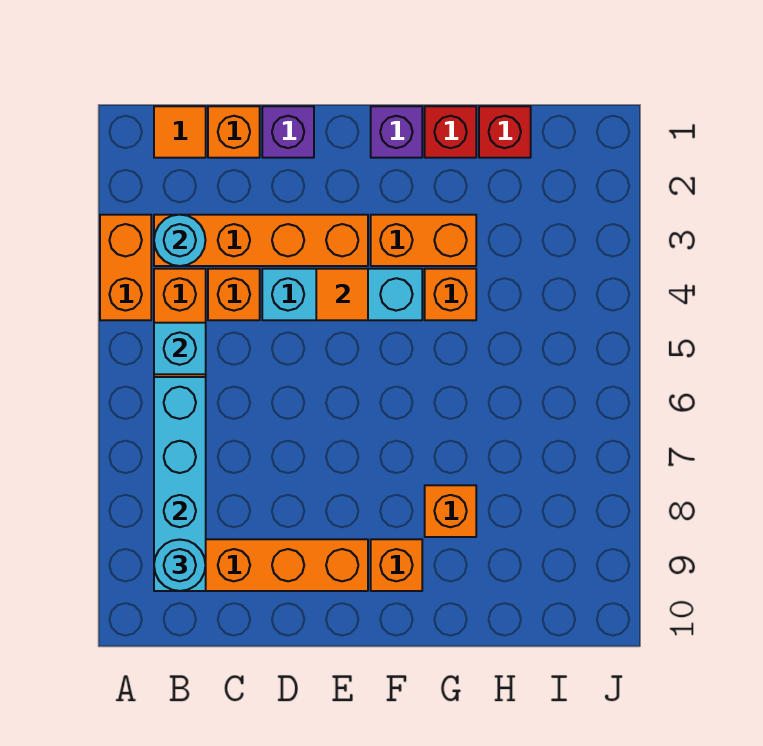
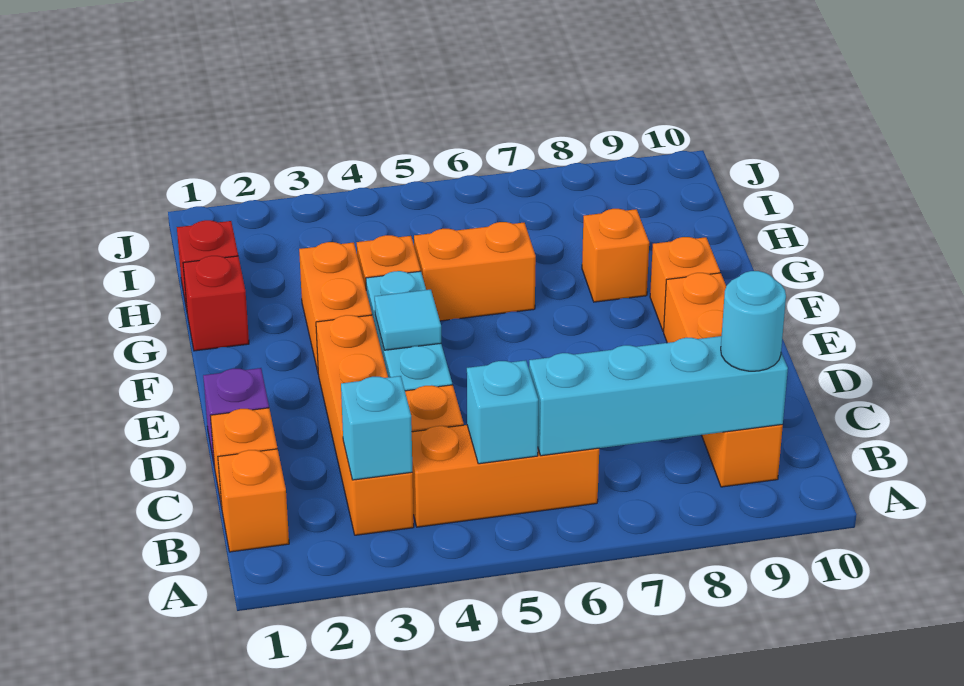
orange brick A3:A4 level 1 -> orange brick G5:G6 level 1
orange tile B1 level 1 -> orange brick B1 level 1
cyan round brick B3 level 2 -> cyan brick B3 level 2
orange tile E4 level 2 -> cyan tile E4 level 2
purple brick F1 level 1 -> none

